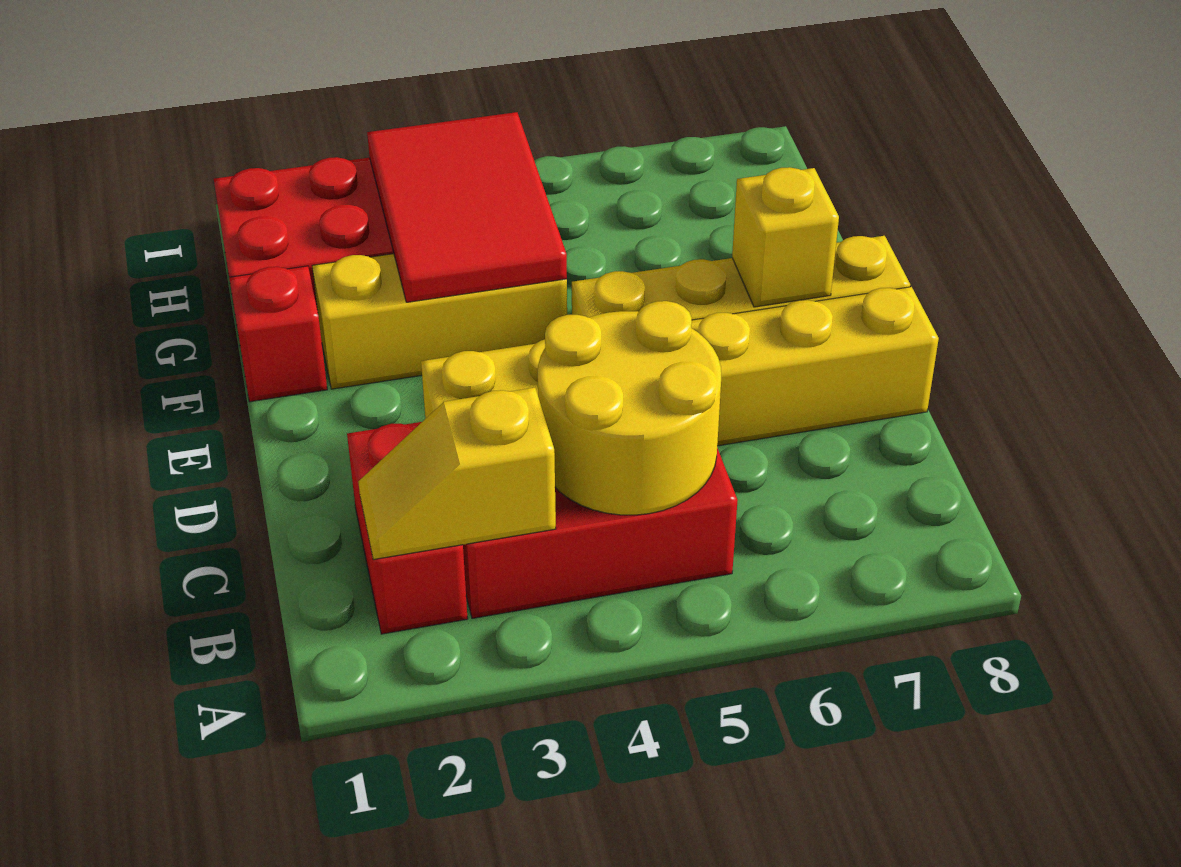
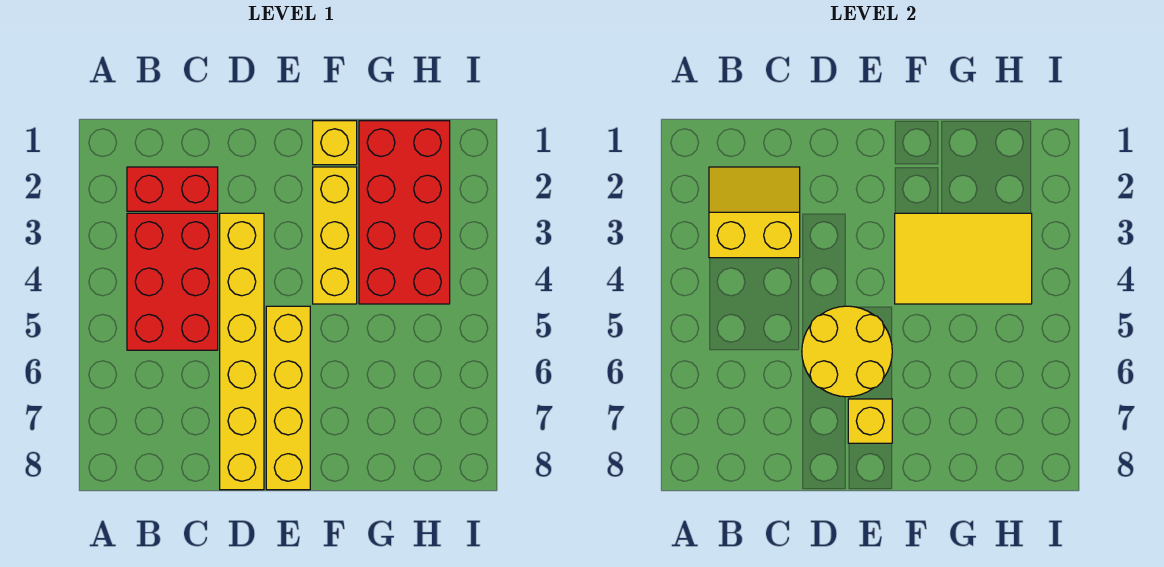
yellow slope B2:B3 level 2 top 3 -> yellow slope B2:C3 level 2 top 3
yellow round brick B4:C5 level 2 -> yellow round brick D5:E6 level 2
red brick F1 level 1 -> yellow brick F1 level 1
red tile F3:H4 level 2 -> yellow tile F3:H4 level 2

